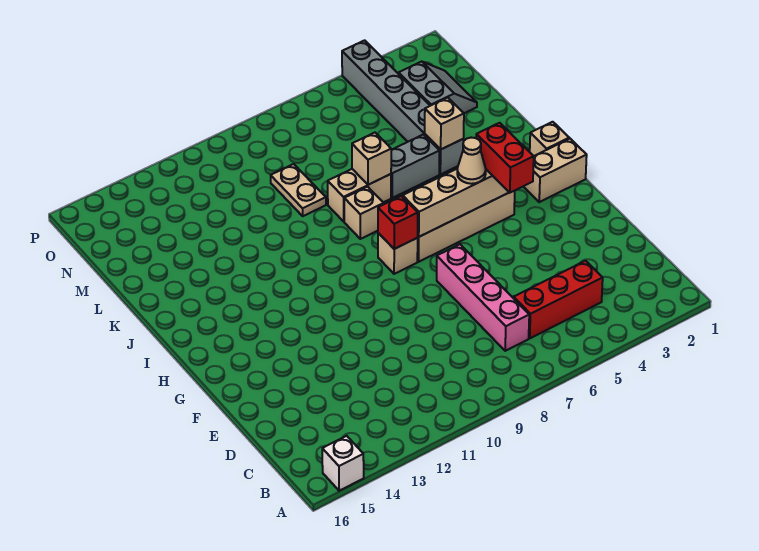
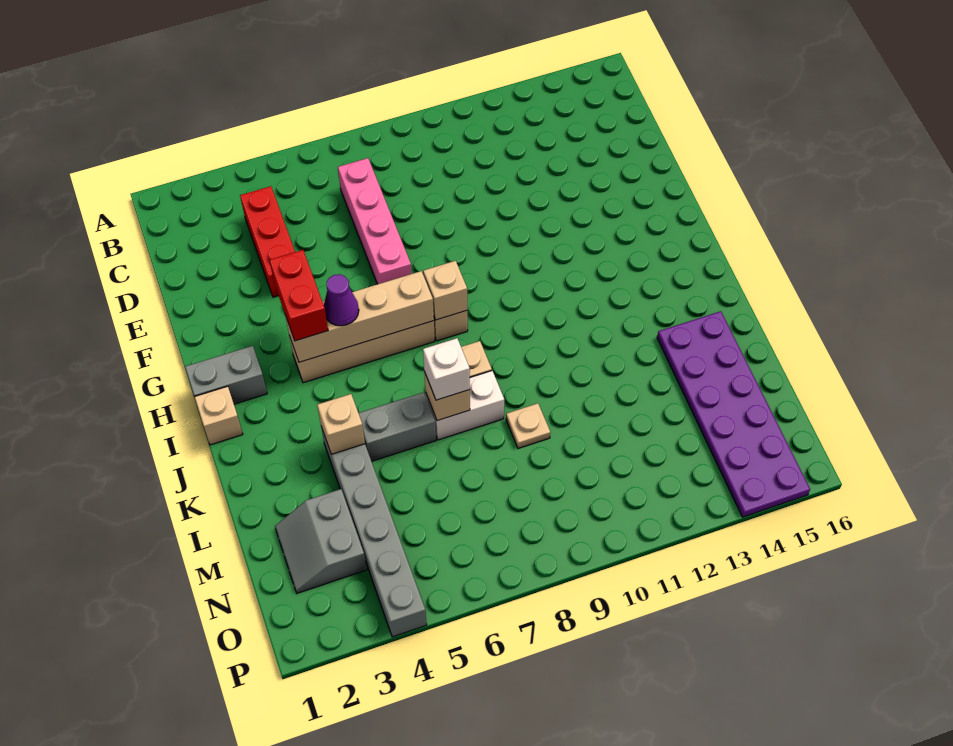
white brick A15 level 1 -> white brick K7 level 3
red brick C4:C6 level 1 -> red brick C4:E4 level 1
tan brick H1:H2 level 1 -> grey brick H1:H2 level 1
tan cone H5 level 3 -> purple cone H5 level 3
red brick H8 level 2 -> tan brick H8 level 2
tan brick K7:K8 level 1 -> white brick K7:K8 level 1
none -> purple plate K14:P15 level 1
tan plate L9:M9 level 1 -> tan plate L9 level 1

